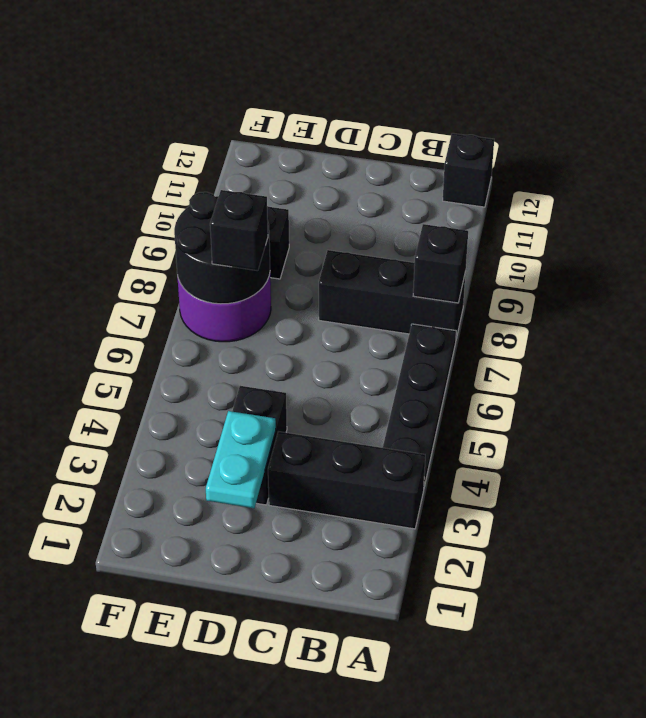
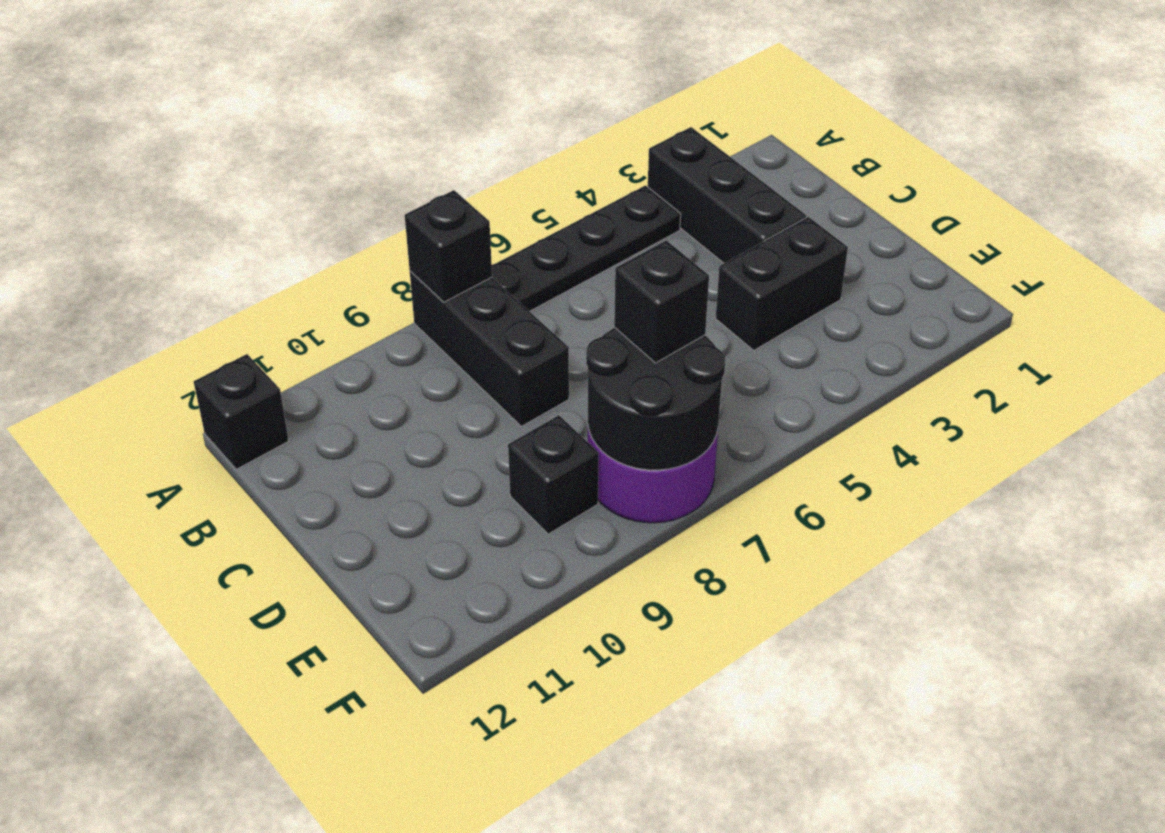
cyan plate D2:D3 level 2 -> none

